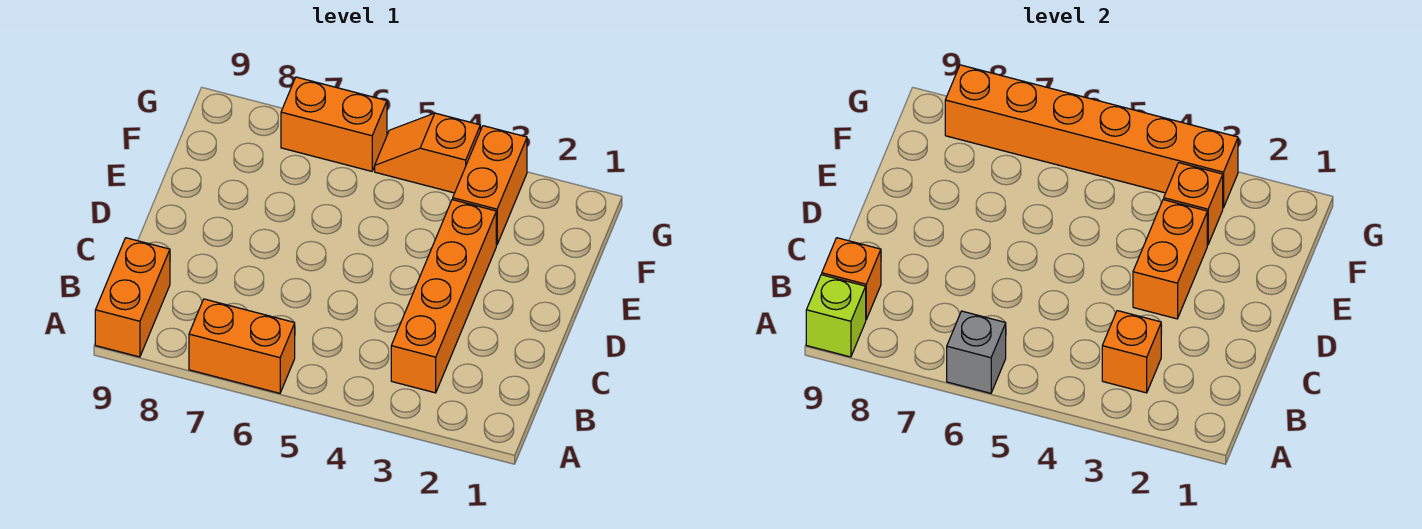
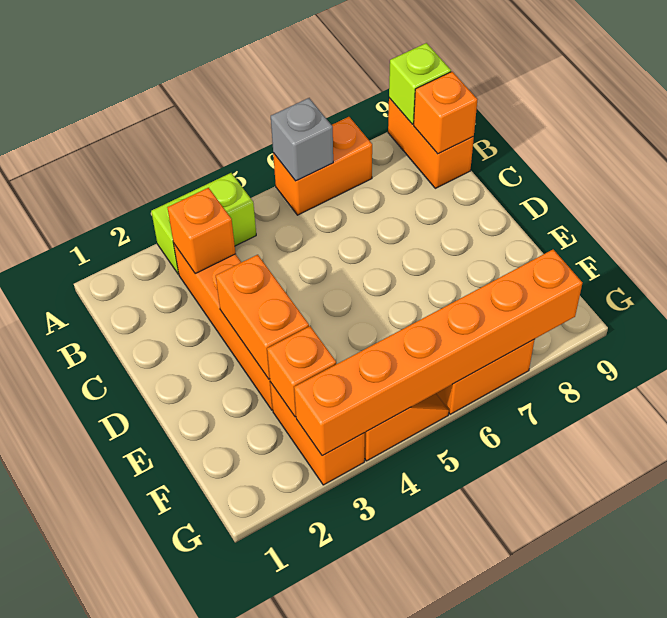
none -> lime brick A3:A4 level 1

